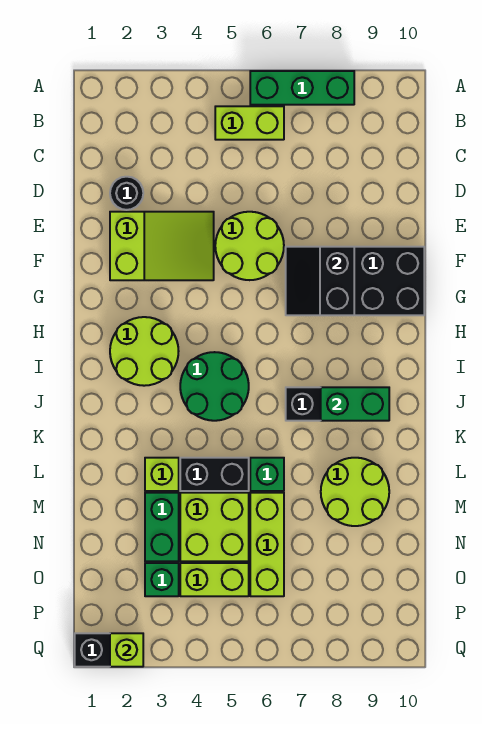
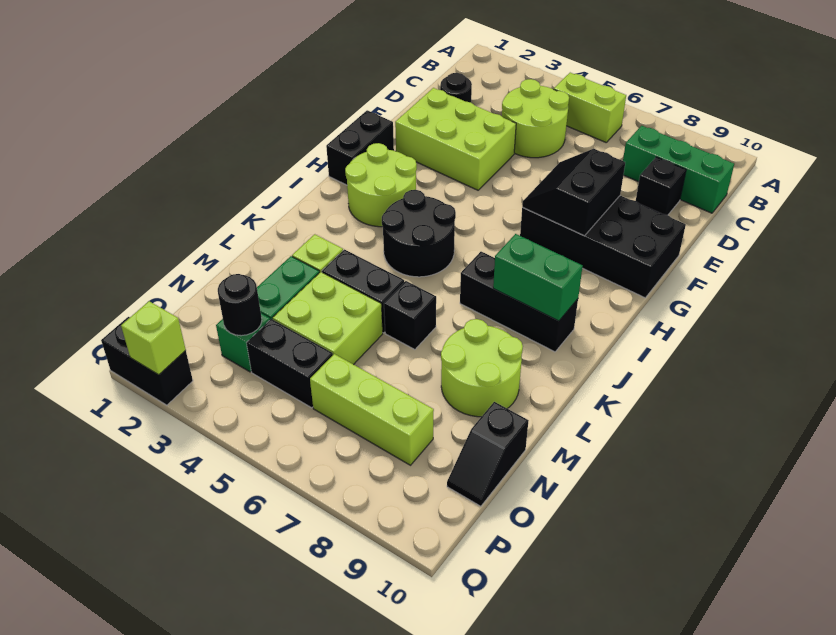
green brick A6:A8 level 1 -> green brick C8:C10 level 1
none -> black brick D9 level 1
lime slope E2:F4 level 1 top 2 -> lime brick E2:F4 level 1
lime round brick E5:F6 level 1 -> lime round brick C4:D5 level 1
none -> black brick G1:H1 level 1
green round brick I4:J5 level 1 -> black round brick I4:J5 level 1
green brick L6 level 1 -> black brick L6 level 1
lime brick M6:O6 level 1 -> lime brick O6:O8 level 1
none -> black slope N10:O10 level 1 top N
none -> black round brick O3 level 2
lime brick O4:O5 level 1 -> black brick O4:O5 level 1

